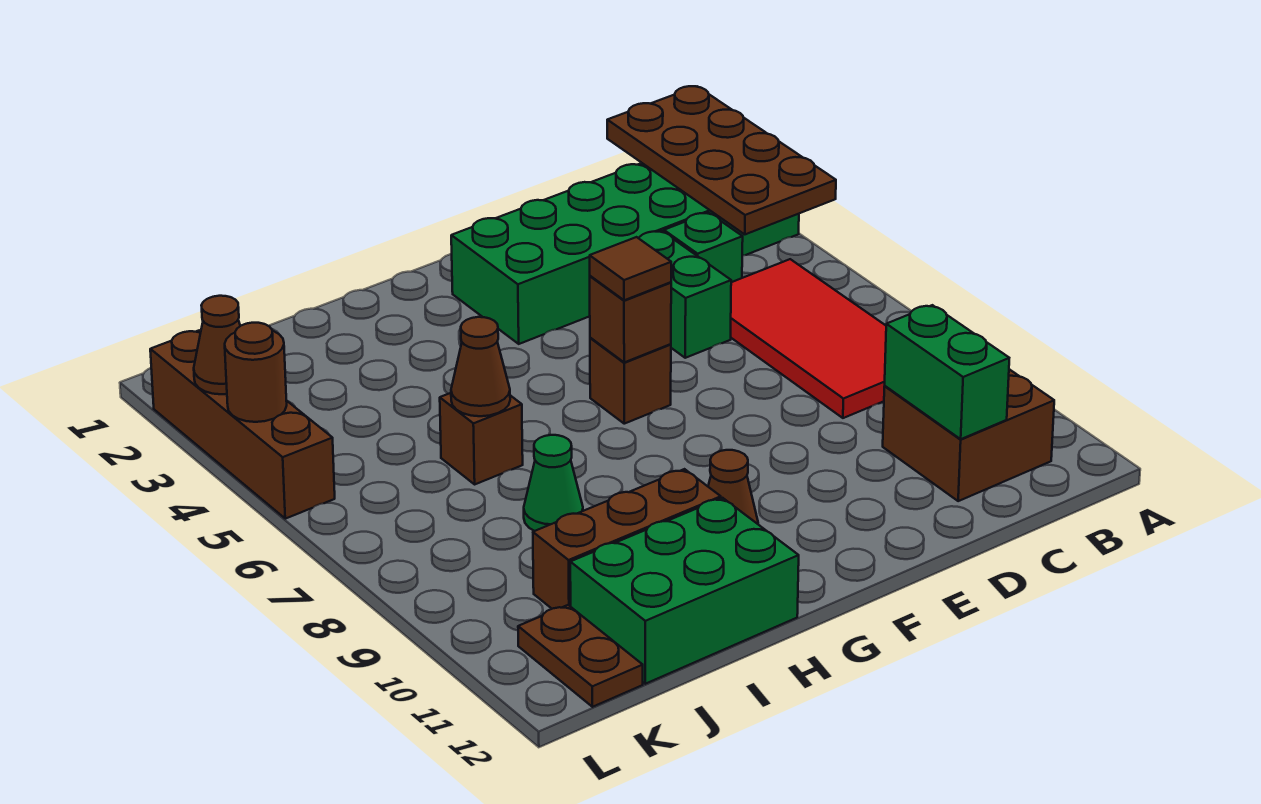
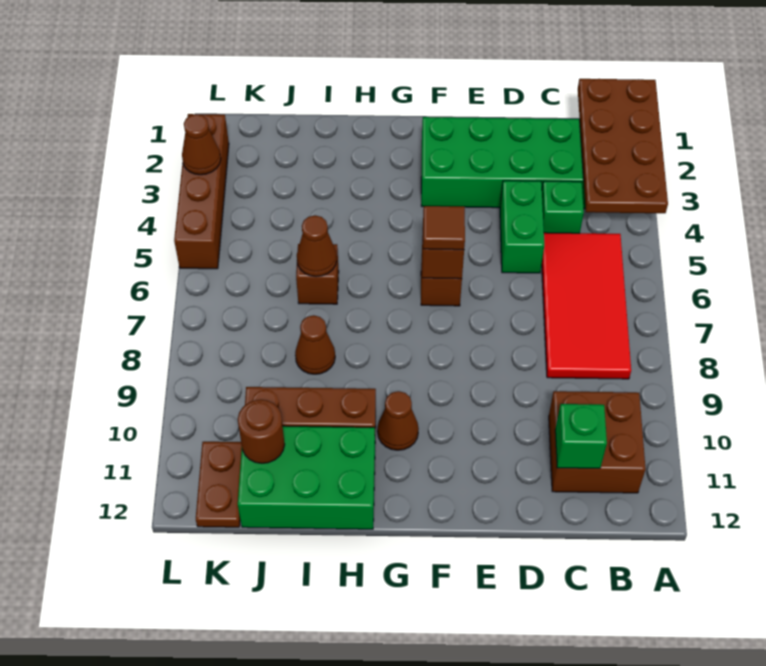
green brick C10:C11 level 2 -> green brick C11 level 2
green cone I8 level 1 -> brown cone I8 level 1
brown round brick L4 level 2 -> brown round brick J11 level 2

